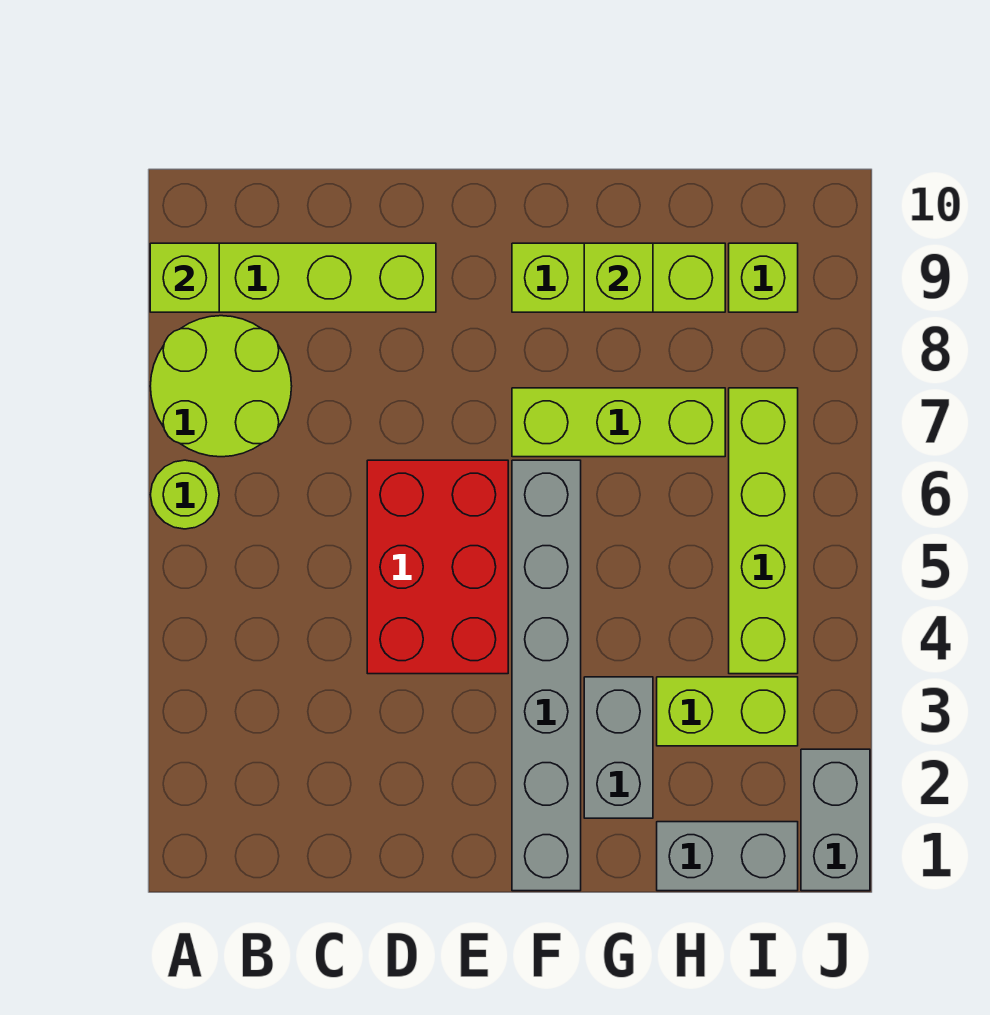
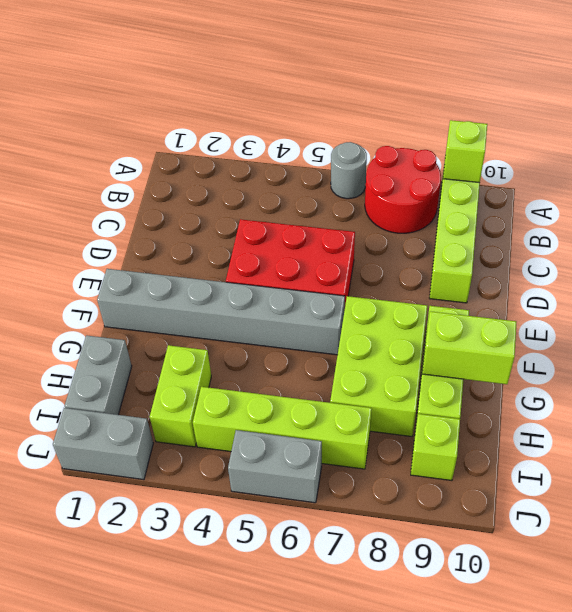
lime round brick A6 level 1 -> grey round brick A6 level 1
lime round brick A7:B8 level 1 -> red round brick A7:B8 level 1
lime brick F7:H7 level 1 -> lime brick F7:H8 level 1
grey brick G2:G3 level 1 -> grey brick J5:J6 level 1
lime brick G9 level 2 -> lime brick G9:G10 level 2

